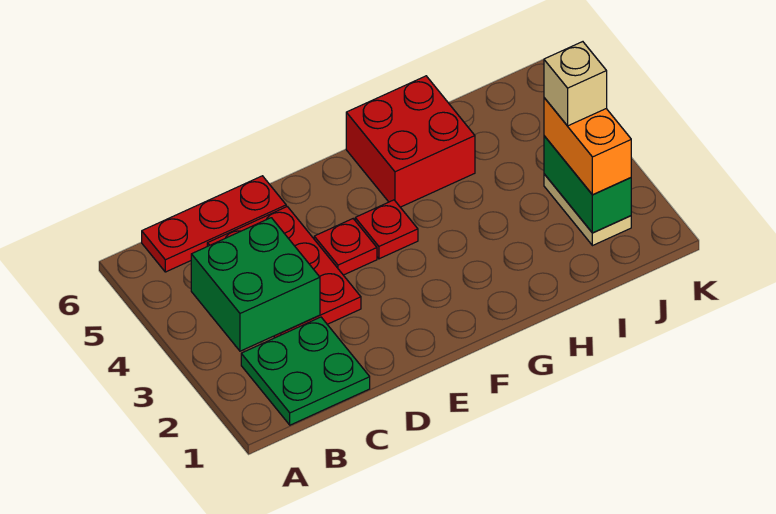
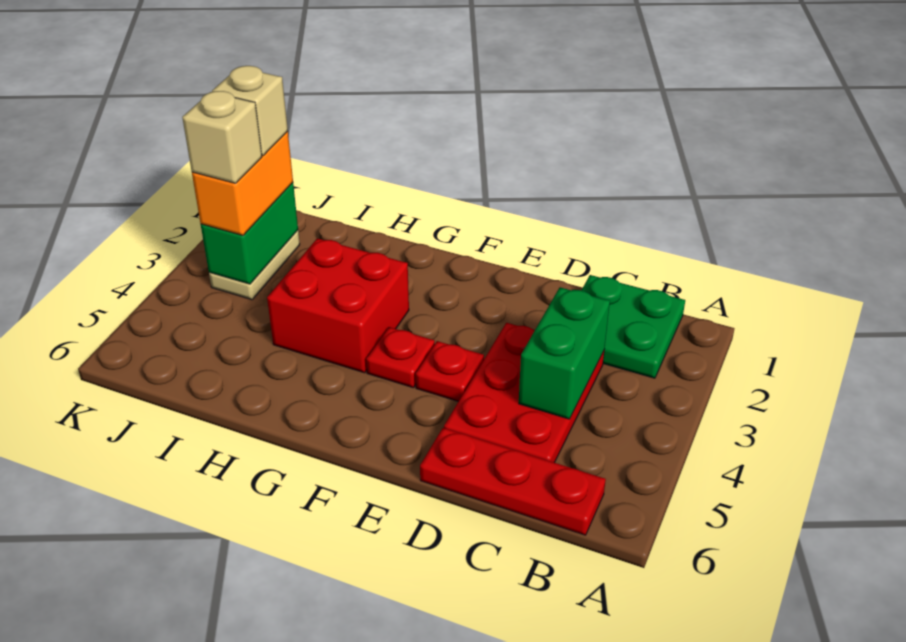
green brick B3:C4 level 2 -> green brick C3:C4 level 2
red brick G5:H6 level 1 -> red brick G3:H4 level 1
none -> tan brick J2 level 4

